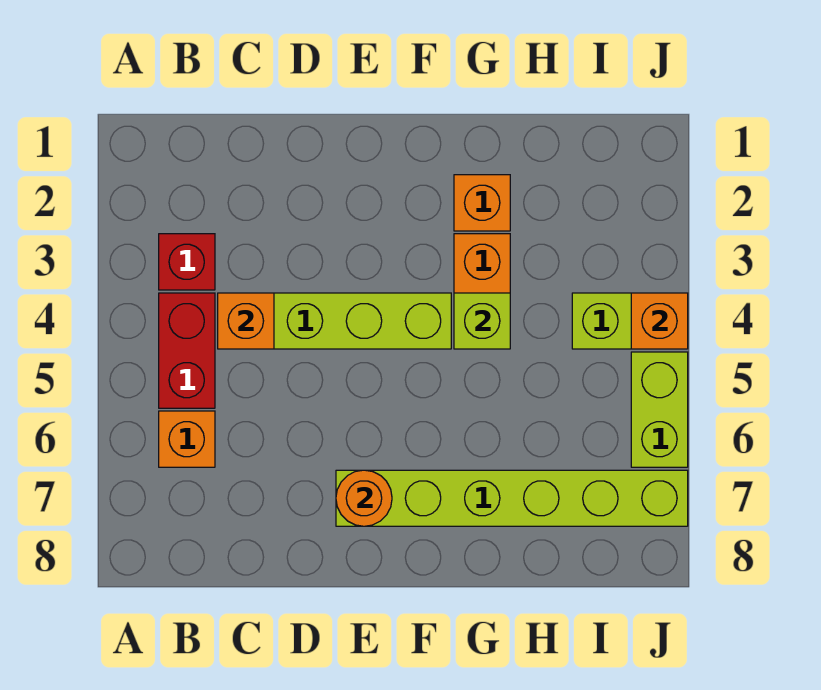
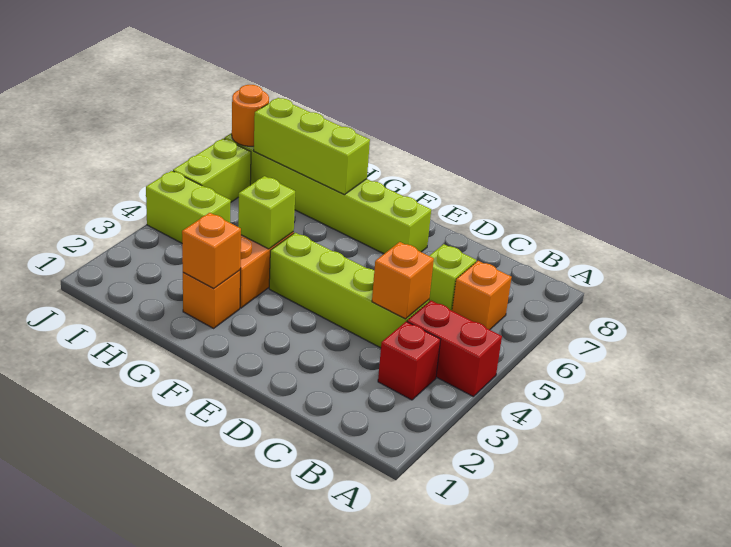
red brick B4:B5 level 1 -> red brick A4:B4 level 1
none -> lime brick C6 level 1
orange round brick E7 level 2 -> orange round brick J7 level 2
none -> lime brick G7:I7 level 2
orange brick J4 level 2 -> orange brick G2 level 2

